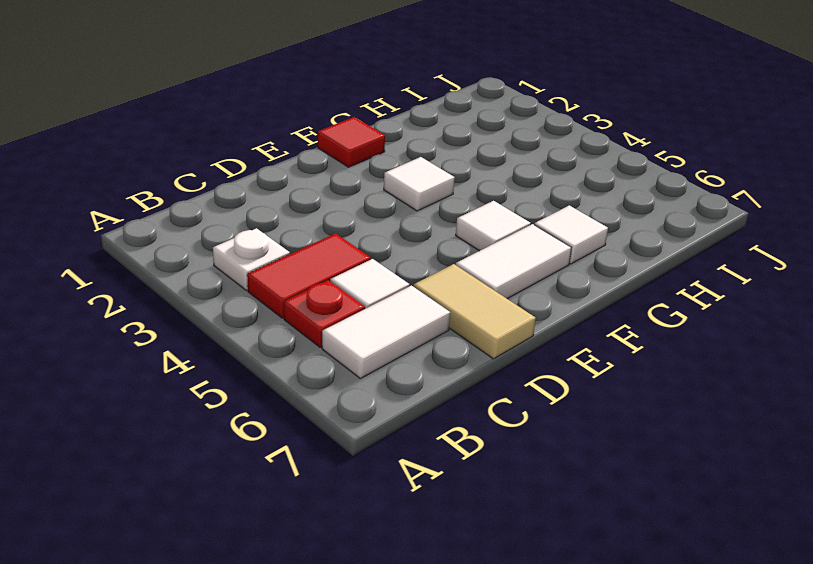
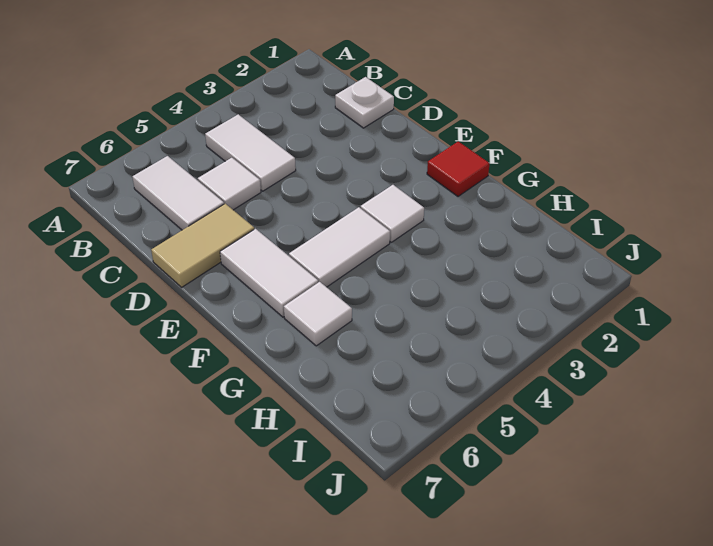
white plate B3 level 1 -> white plate C1 level 1
red tile B4:C4 level 1 -> white tile B4:C4 level 1
red plate B5 level 1 -> none
white tile F5 level 1 -> white tile F4:F5 level 1

